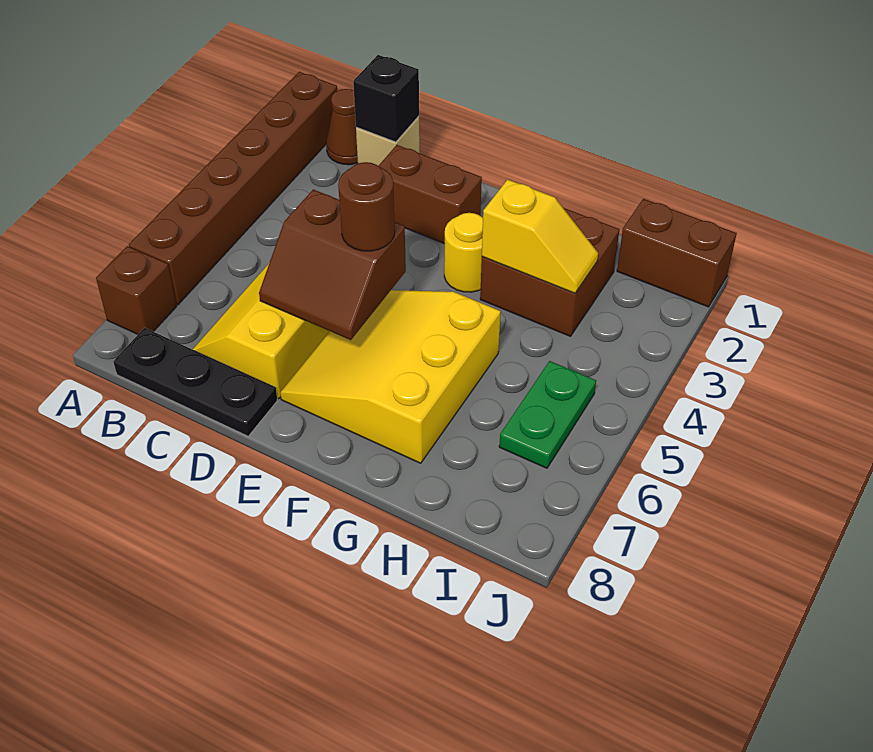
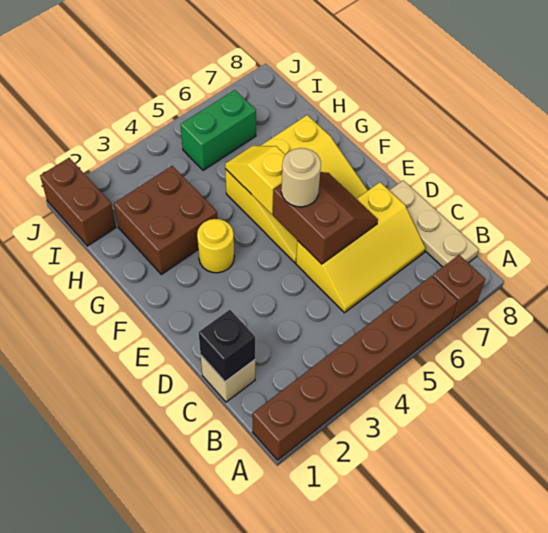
brown cone B1 level 1 -> none
black plate B8:D8 level 1 -> tan plate B8:D8 level 1
brown brick D2:E2 level 1 -> none
brown round brick E5 level 3 -> tan round brick E5 level 3
yellow slope G3:H3 level 2 top G -> yellow slope F5:G5 level 2 top F
green plate I5:I6 level 1 -> green brick I5:I6 level 1

